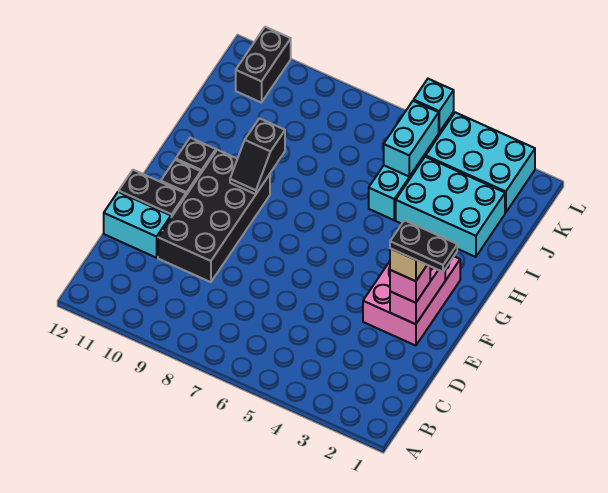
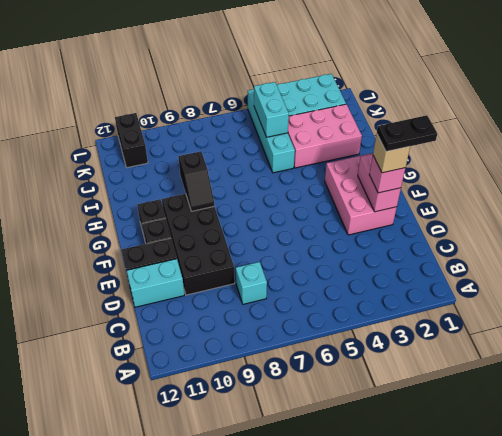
cyan brick I2:J4 level 1 -> pink brick I2:J4 level 1
cyan brick L5 level 2 -> cyan brick C8 level 1

